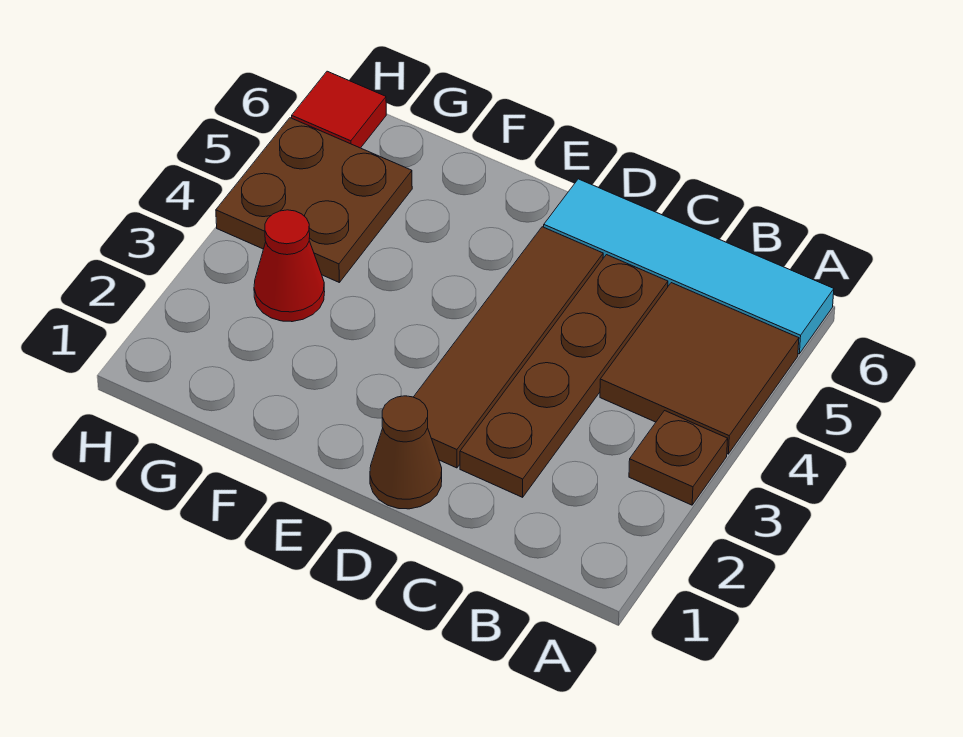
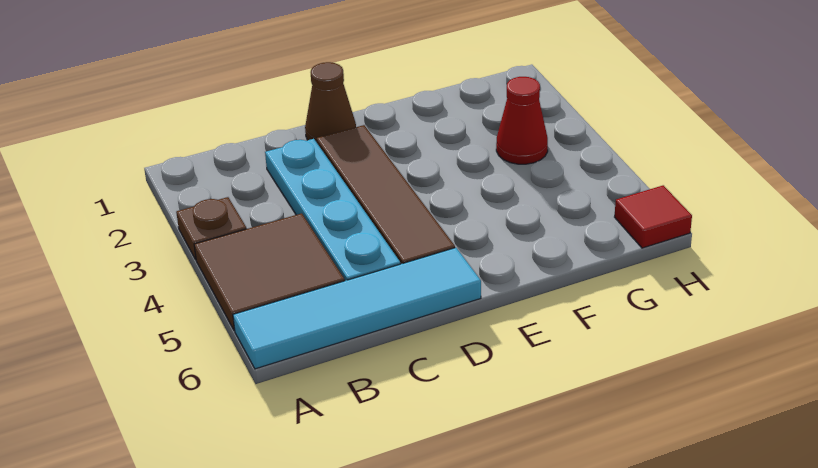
brown plate C2:C5 level 1 -> cyan plate C2:C5 level 1
brown plate G4:H5 level 1 -> none

